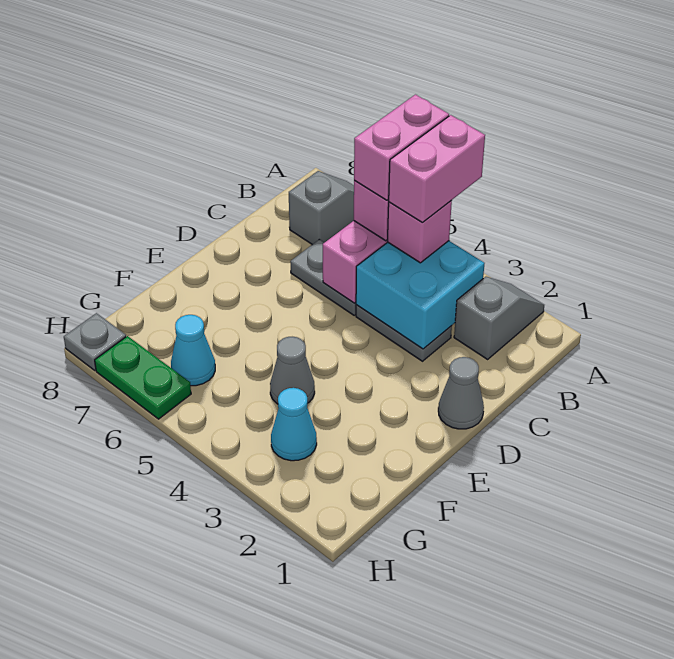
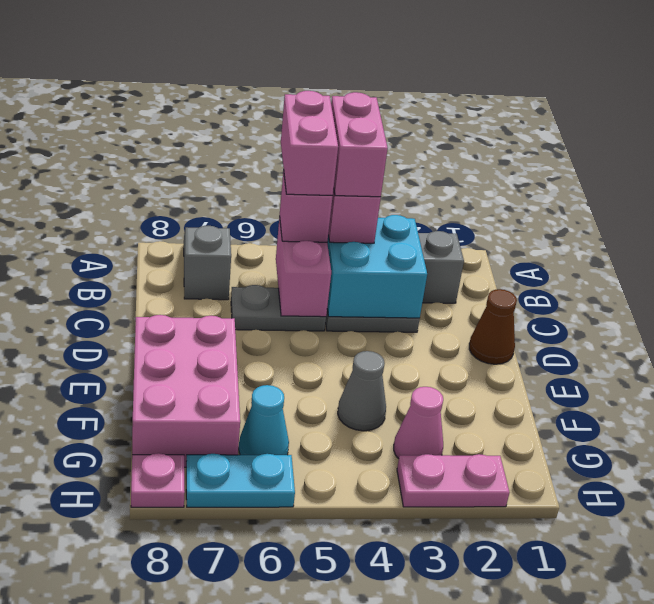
grey cone D1 level 1 -> brown cone D1 level 1
none -> pink brick E7:G8 level 1
cyan cone G3 level 1 -> pink cone G3 level 1
none -> pink plate H2:H3 level 1
green plate H6:H7 level 1 -> cyan plate H6:H7 level 1
grey plate H8 level 1 -> pink plate H8 level 1

